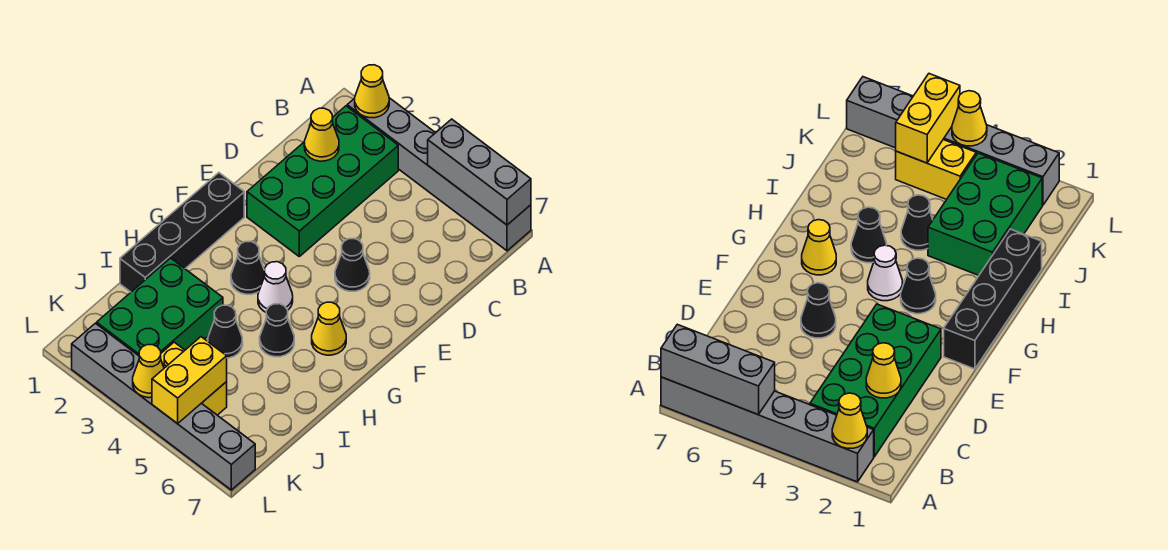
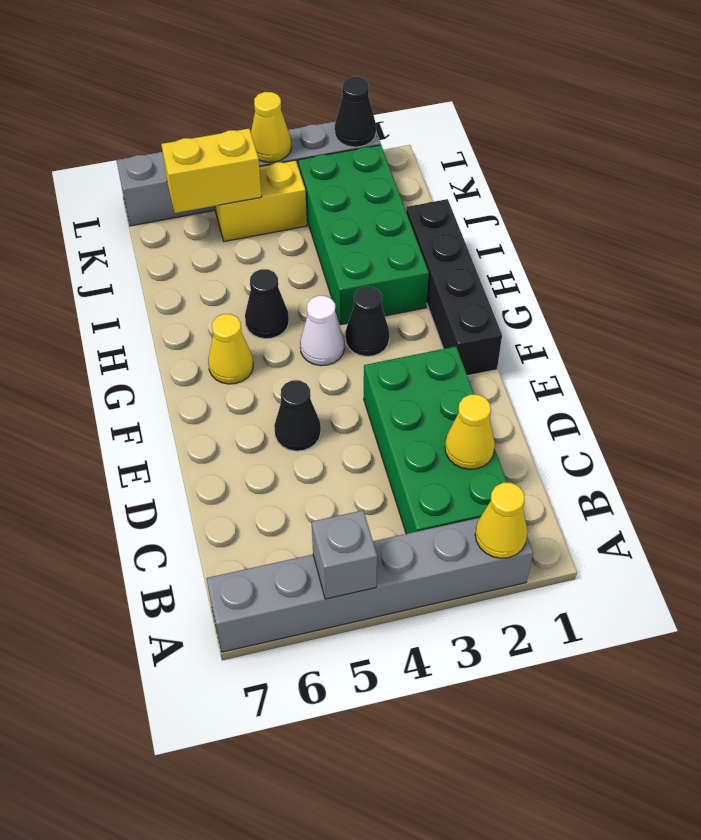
grey brick A5:A7 level 2 -> grey brick A5 level 2
green brick I2:K3 level 1 -> green brick H2:K3 level 1
black cone I4 level 1 -> black cone L2 level 2
yellow brick K5:L5 level 2 -> yellow brick K5:K6 level 2

